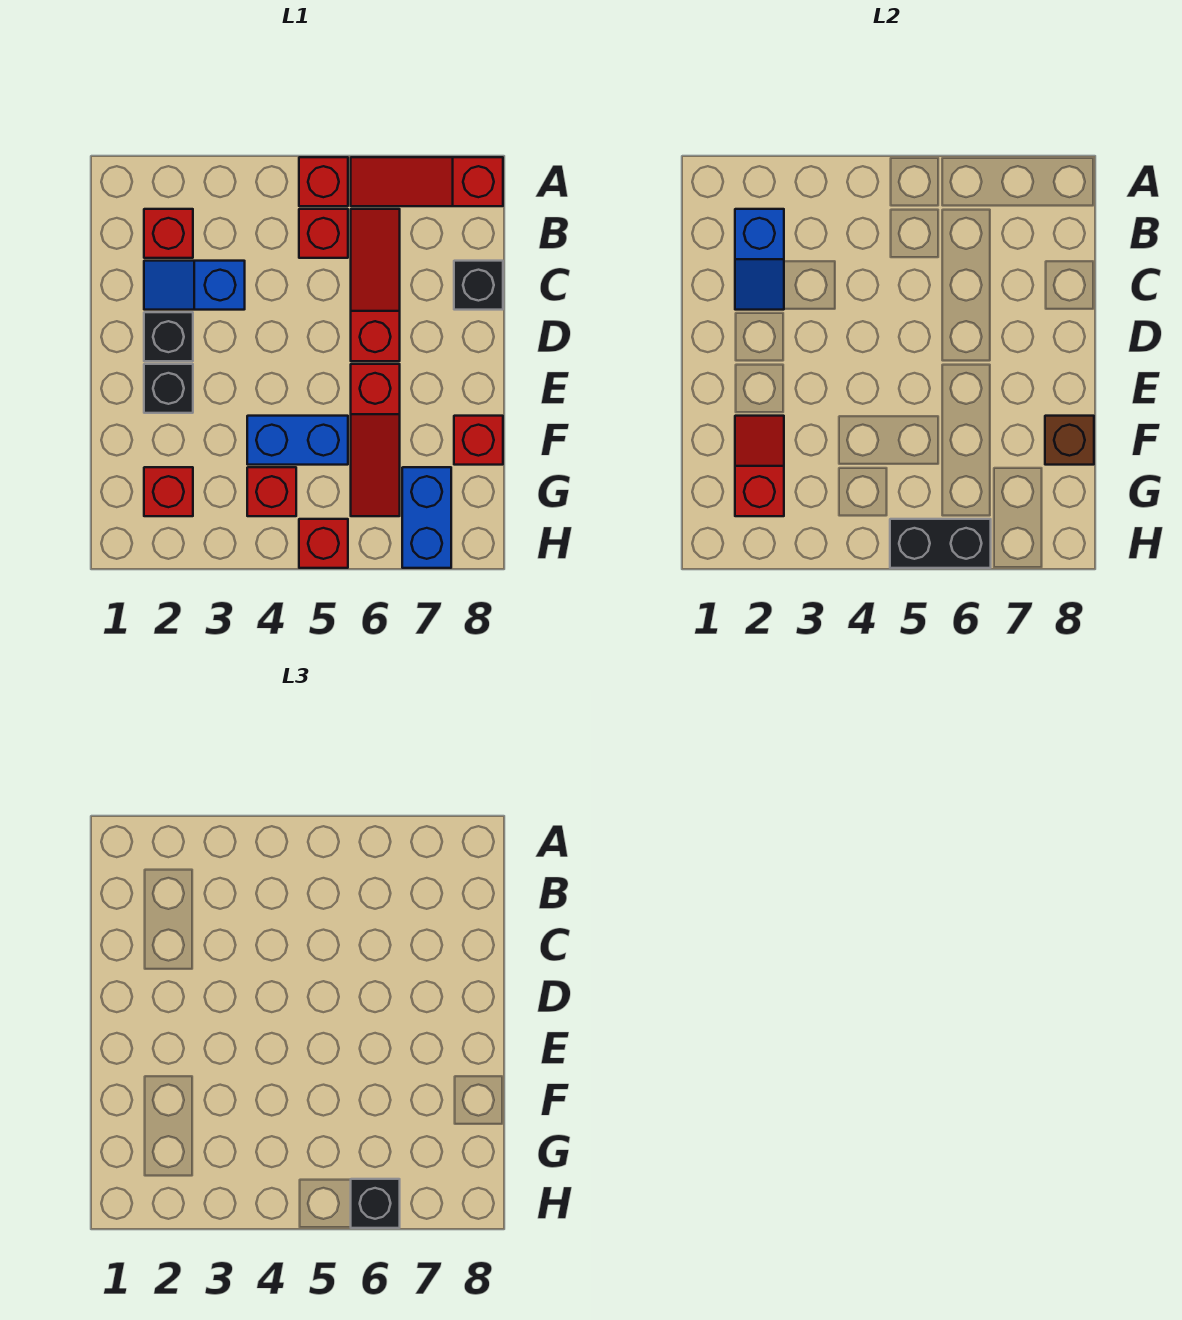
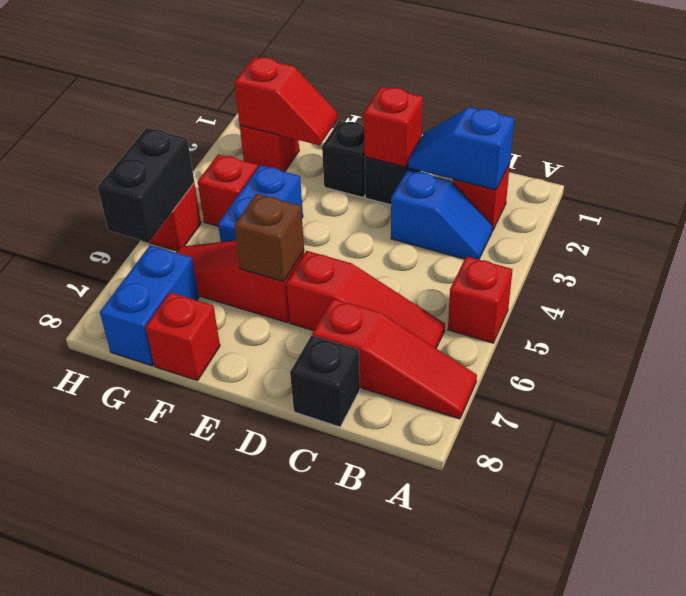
red slope A6:A8 level 1 top 8 -> red slope A7:C7 level 1 top C
red brick B5 level 1 -> red brick D2 level 2
blue slope C2:C3 level 1 top 3 -> blue slope B3:C3 level 1 top C
brown brick F8 level 2 -> brown brick E6 level 2
blue brick G7:H7 level 1 -> blue brick G7:G8 level 1
black brick H6 level 3 -> none

